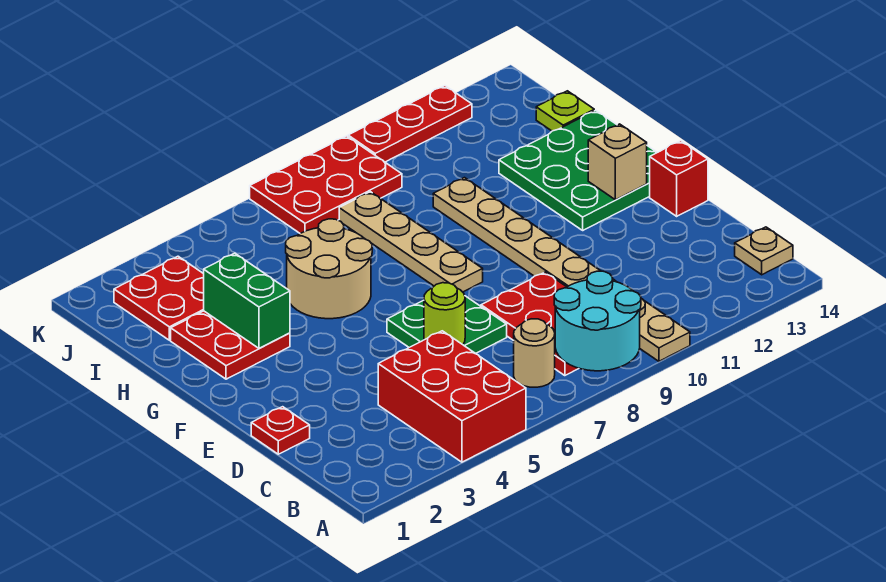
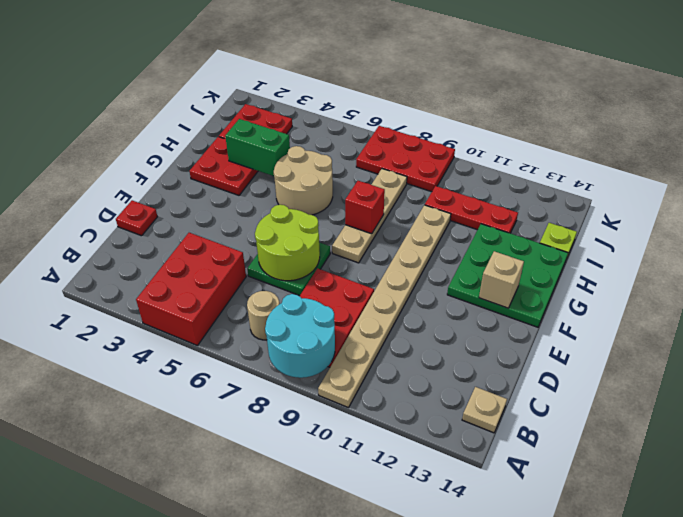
lime round brick D6 level 2 -> lime round brick D6:E7 level 2
red brick E14 level 1 -> red brick G8 level 2
green brick G3:H3 level 2 -> green brick H3:H4 level 2
red plate K10:K12 level 1 -> red plate I10:I12 level 1

